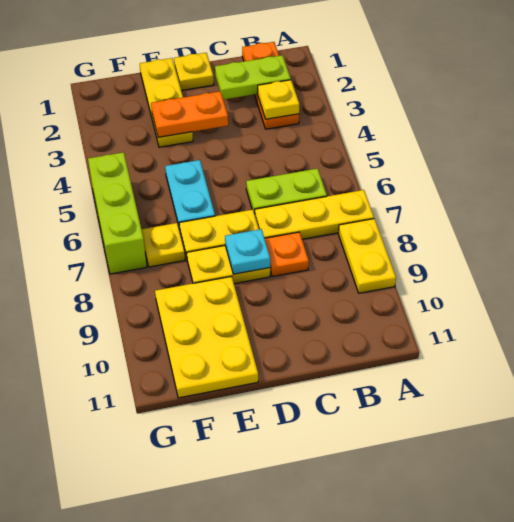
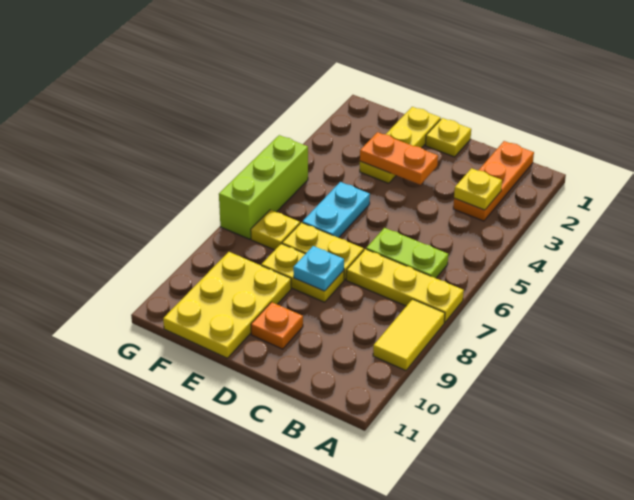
yellow plate A8:A9 level 1 -> yellow tile A8:A9 level 1
lime plate B2:C2 level 2 -> none
orange plate C8 level 1 -> orange plate D10 level 1

